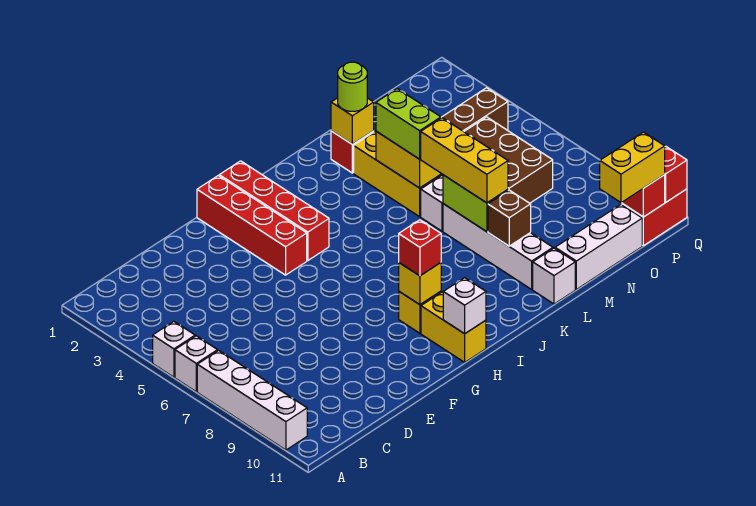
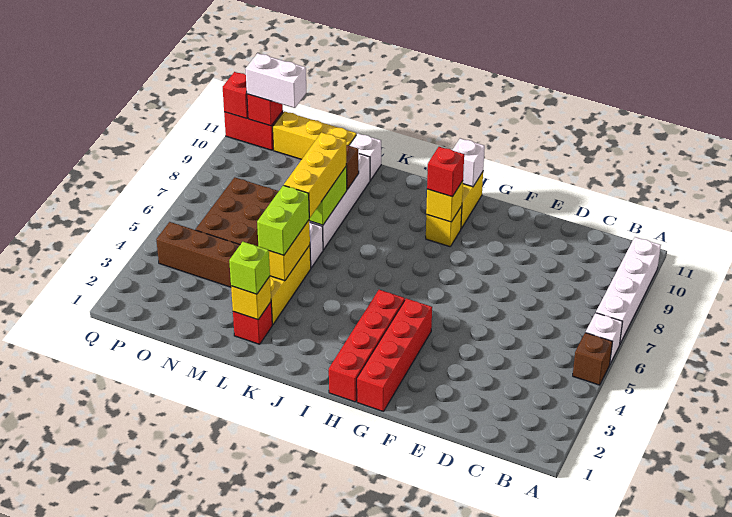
white brick A5 level 1 -> brown brick A5 level 1
lime round brick L2 level 3 -> lime brick L2 level 3
white brick M11:O11 level 1 -> yellow brick M11:O11 level 1
yellow brick O11:P11 level 3 -> white brick O11:P11 level 3

